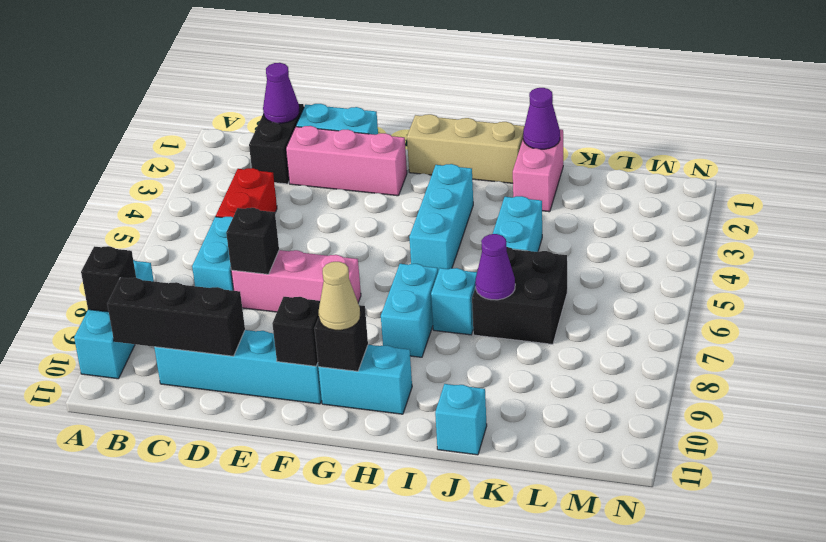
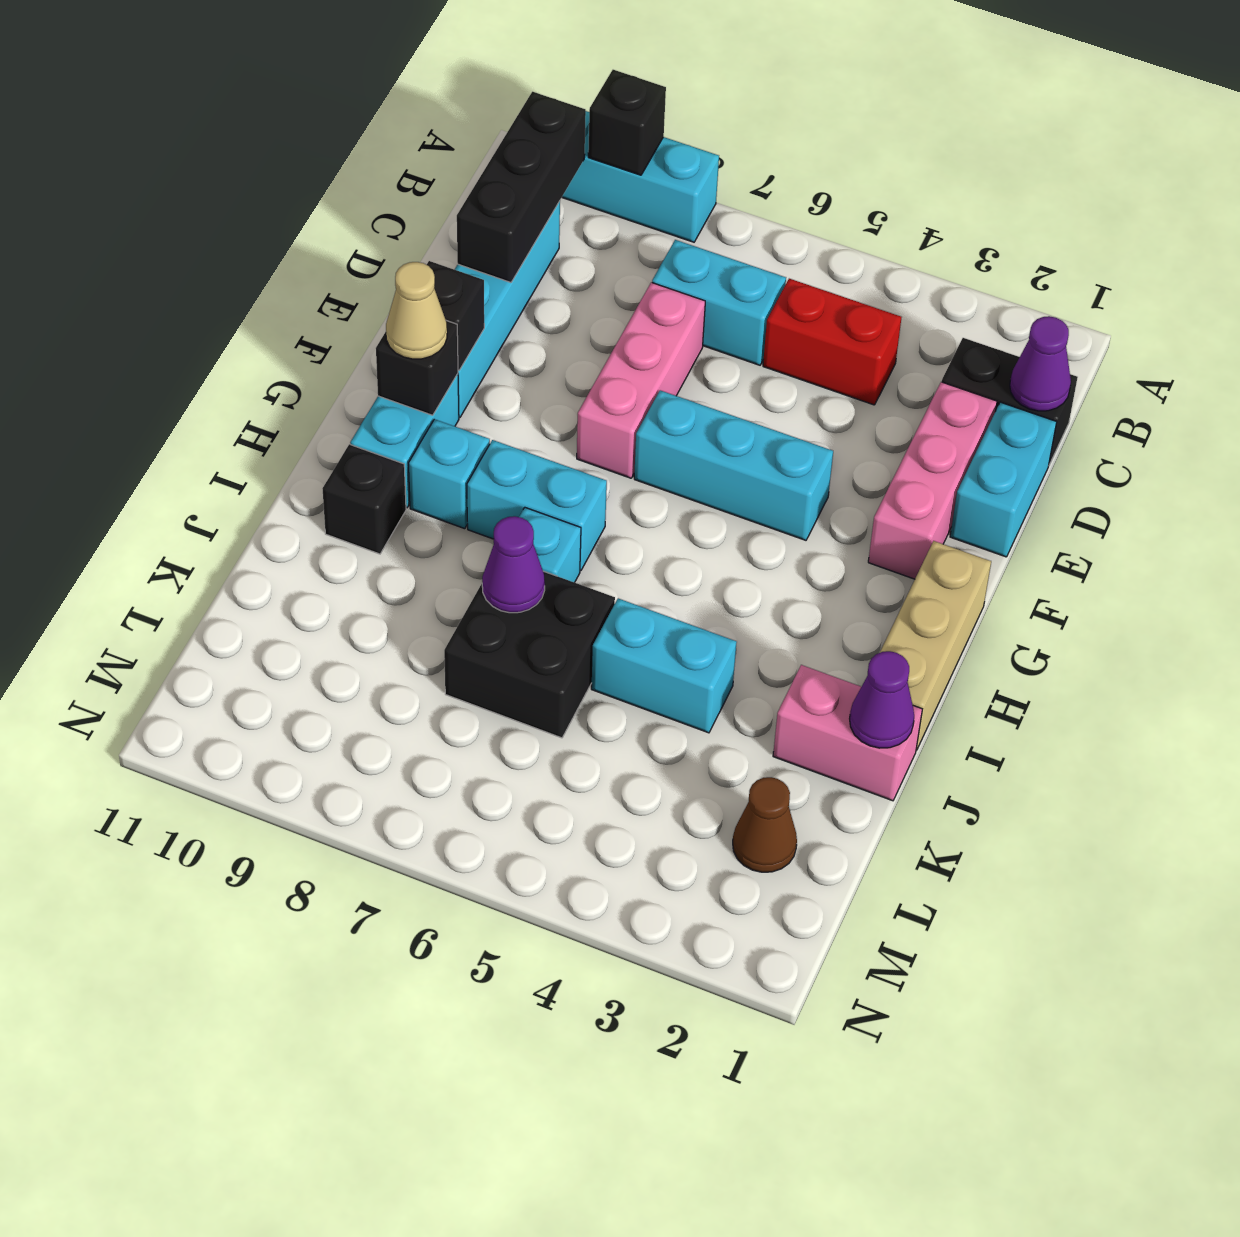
black brick D7 level 2 -> black brick I10 level 1
cyan brick H3:H5 level 1 -> cyan brick F4:F6 level 1
cyan brick J11 level 1 -> cyan brick H9 level 1
none -> brown cone L2 level 1

